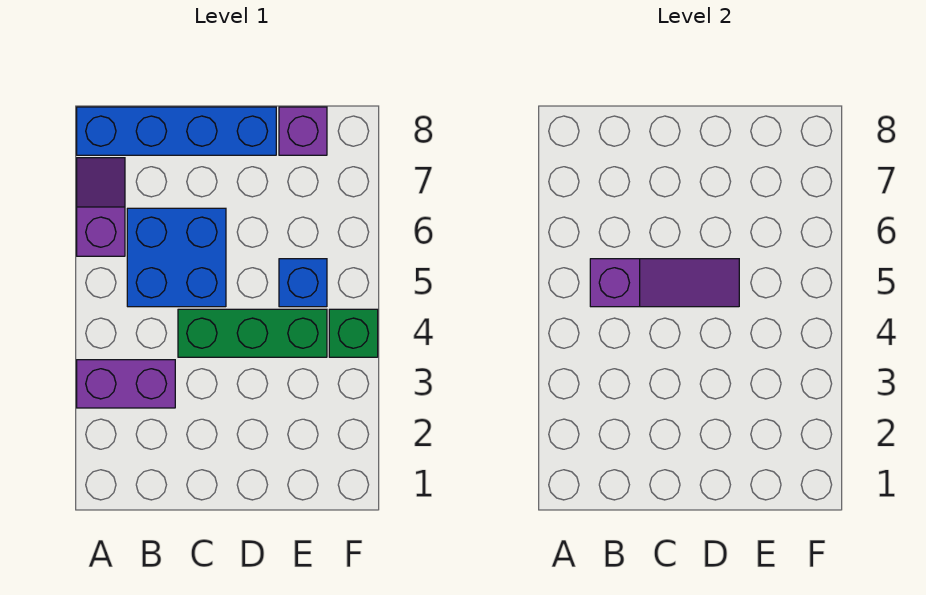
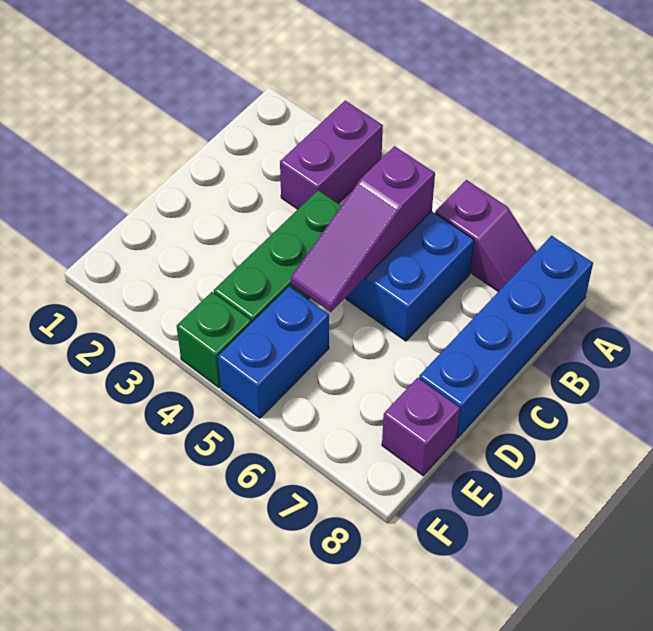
blue brick E5 level 1 -> blue brick E5:F5 level 1

